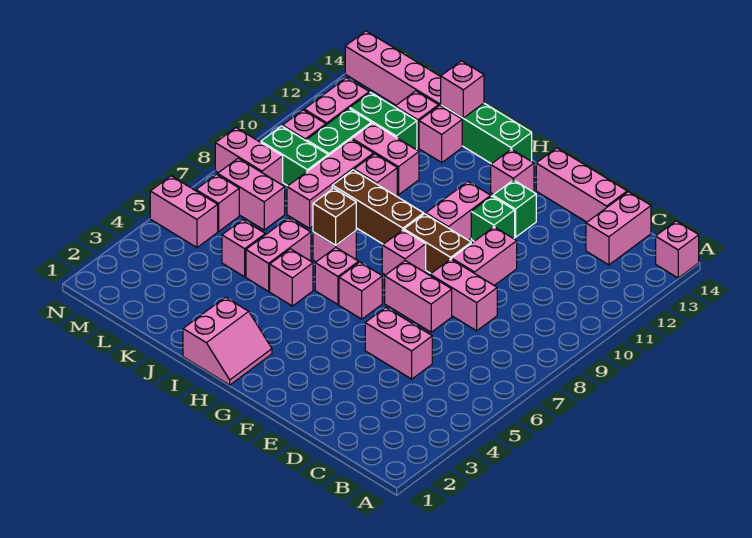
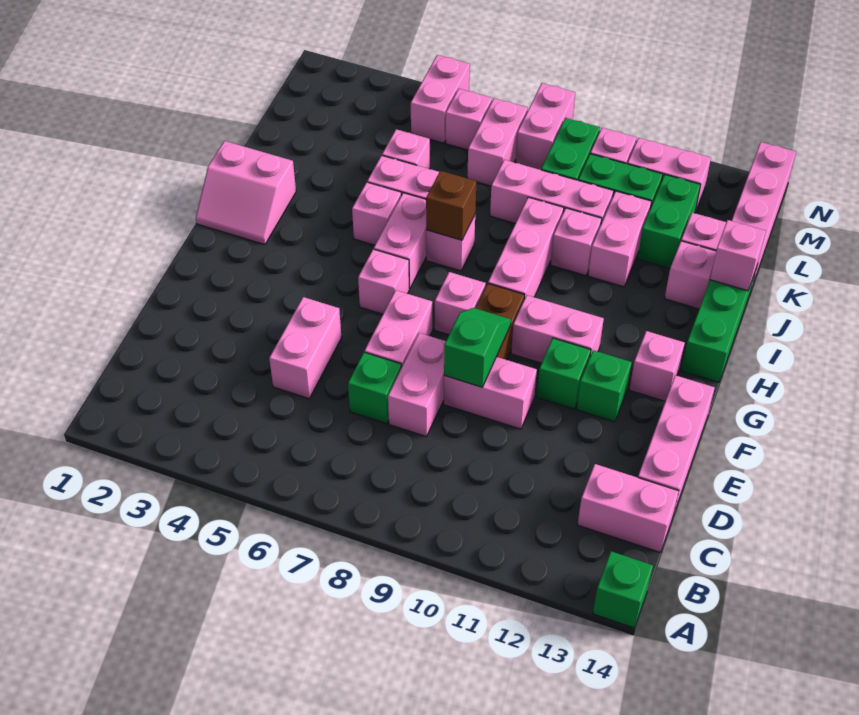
pink brick A14 level 1 -> green brick A14 level 1
none -> green brick D7 level 1
none -> green slope E9:F9 level 2 top E
pink brick H6 level 1 -> pink brick H6:I6 level 1
brown brick H9:J9 level 1 -> pink brick H9:J9 level 1

